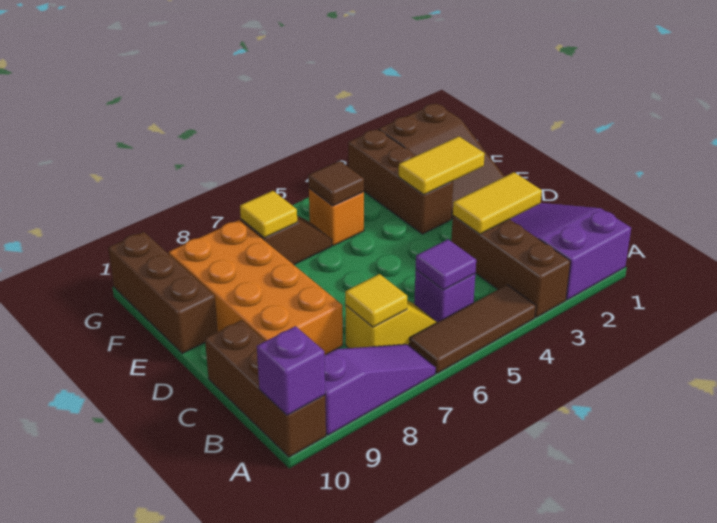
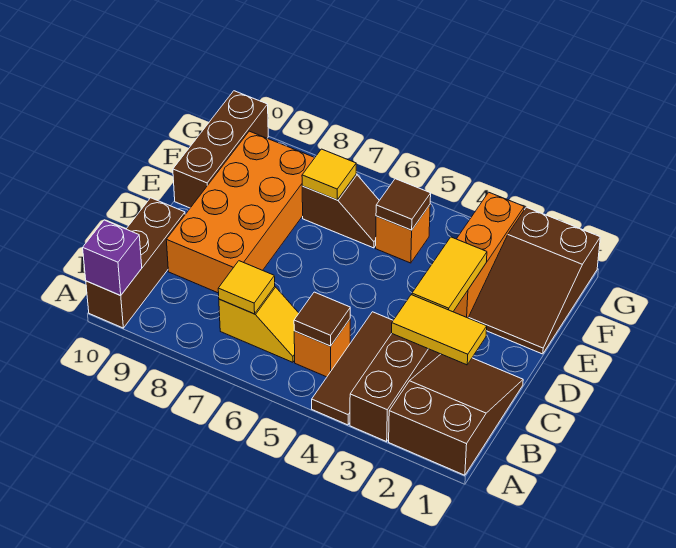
purple slope A1:C2 level 1 top A -> brown slope A1:C2 level 1 top A
brown tile A4:A6 level 1 -> brown tile A4:C4 level 1
purple slope A7:A9 level 1 top 9 -> none
purple brick B5 level 1 -> orange brick B5 level 1
purple tile B5 level 2 -> brown tile B5 level 2
yellow tile E2:E3 level 2 -> yellow tile D3:E3 level 2
brown brick E3:G3 level 1 -> orange brick E3:G3 level 1

